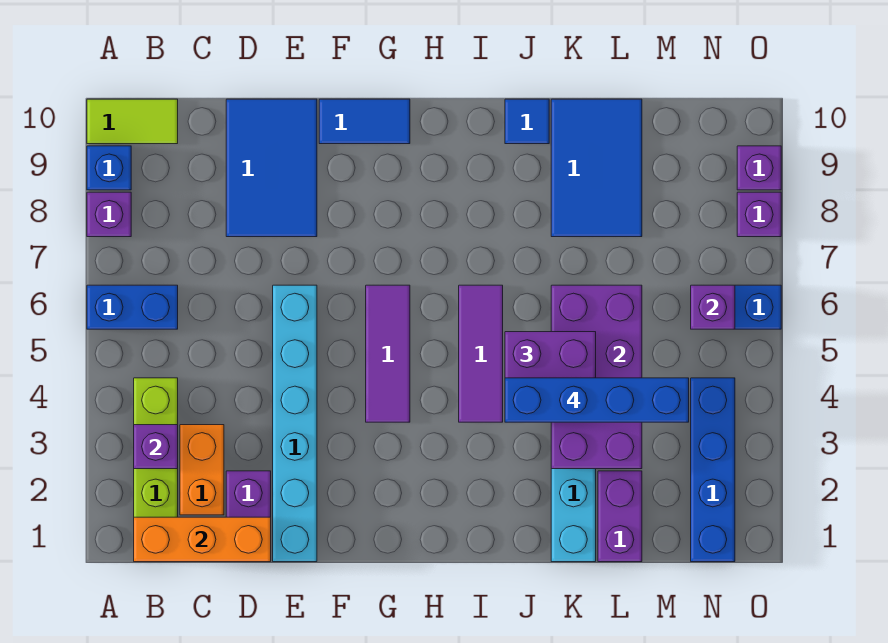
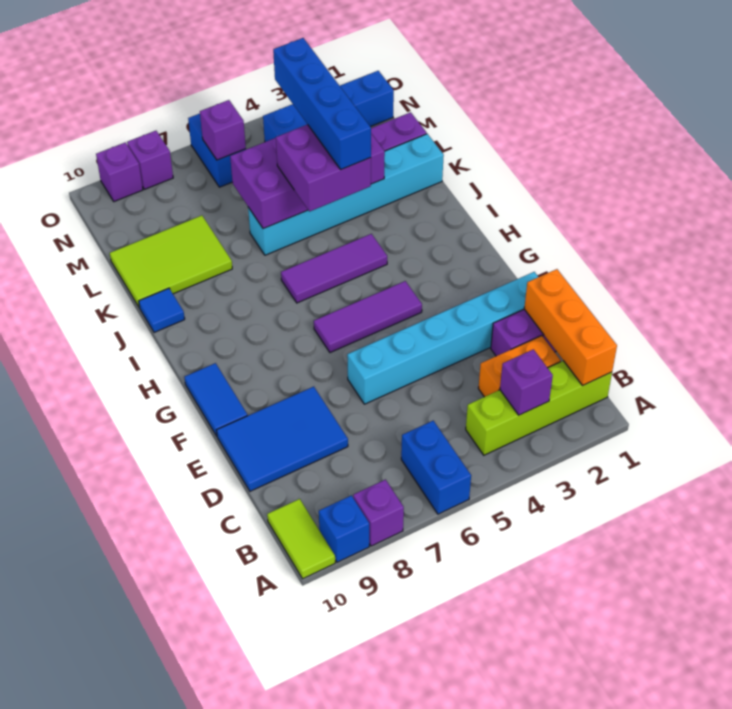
blue tile K8:L10 level 1 -> lime tile K8:L10 level 1

